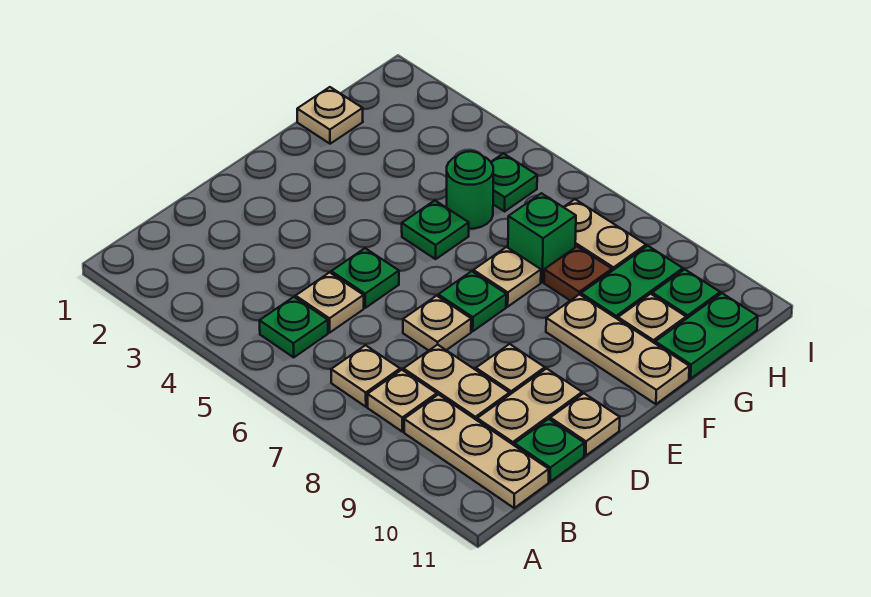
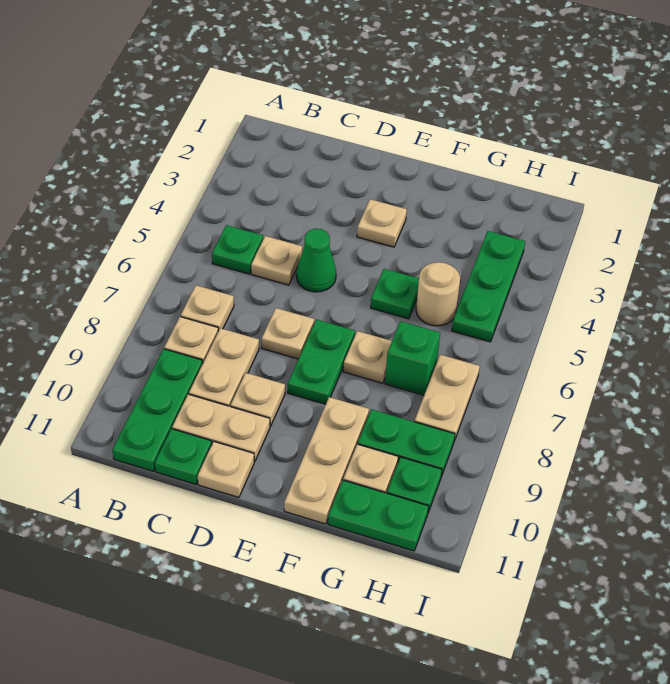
tan plate B9:B11 level 1 -> green plate B9:B11 level 1
green plate D5 level 1 -> green cone D5 level 1
green plate E7 level 1 -> green plate E7:E8 level 1
tan plate G1 level 1 -> tan plate E3 level 1
green round brick G5 level 1 -> tan round brick G5 level 1
brown plate G8 level 1 -> none
green plate H5 level 1 -> green plate H3:H5 level 1

